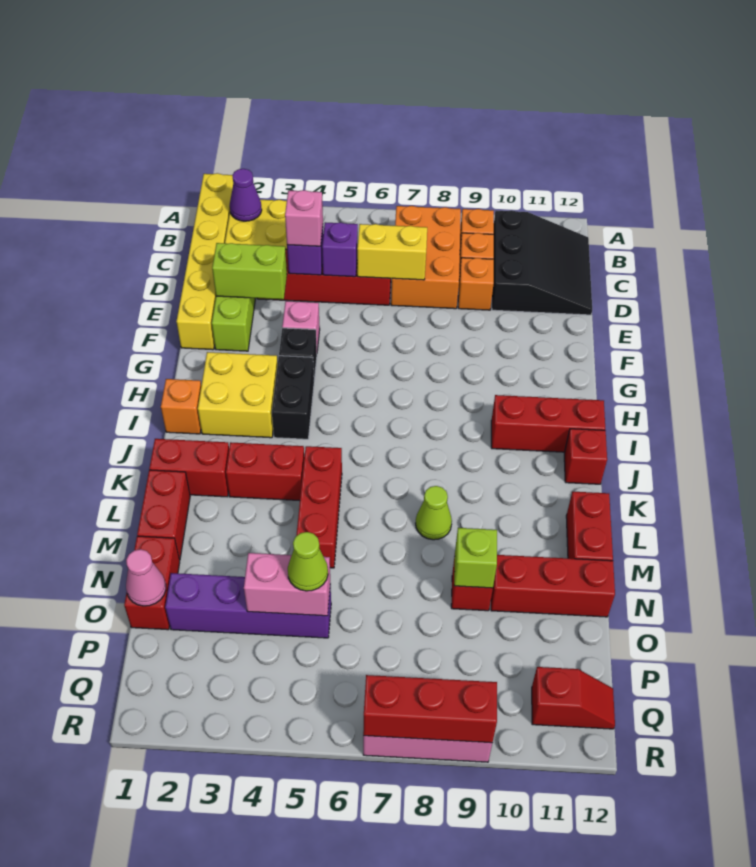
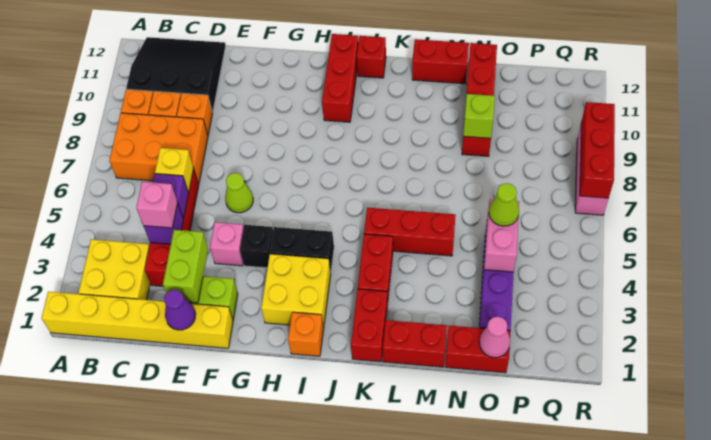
purple cone B2 level 2 -> purple cone E1 level 2
yellow brick D6:D7 level 2 -> yellow brick D6 level 2
lime cone L8 level 1 -> lime cone F6 level 1
red slope Q11:Q12 level 1 top 11 -> none

